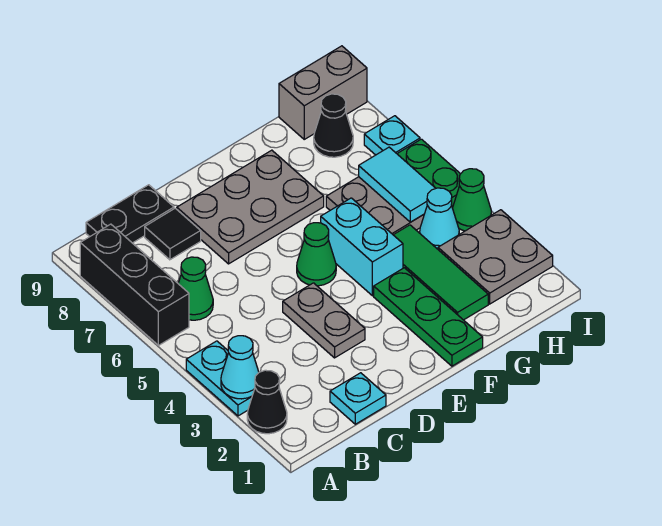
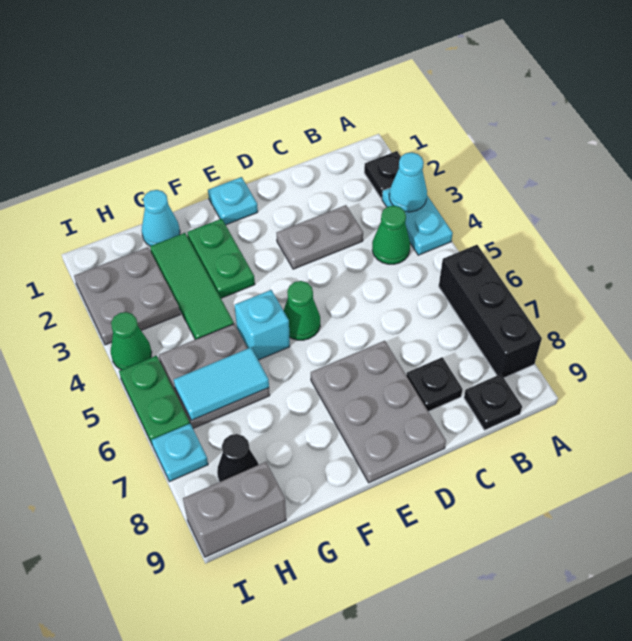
black cone A2 level 1 -> black plate A2 level 1
green cone B6 level 1 -> green cone B4 level 1
black plate B9:C9 level 1 -> black plate B9 level 1
cyan plate C1 level 1 -> cyan plate E1 level 1
black tile C8 level 1 -> black plate C8 level 1
grey plate D3:D4 level 1 -> grey plate C3:D3 level 1
grey plate D7:F8 level 1 -> grey plate D7:E9 level 1
green plate F1:F3 level 1 -> green plate F2:F3 level 1
cyan brick F4:F5 level 1 -> cyan brick F5 level 1
cyan cone H4 level 1 -> cyan cone G1 level 1
cyan tile H5:H6 level 2 -> cyan tile G6:H6 level 2

